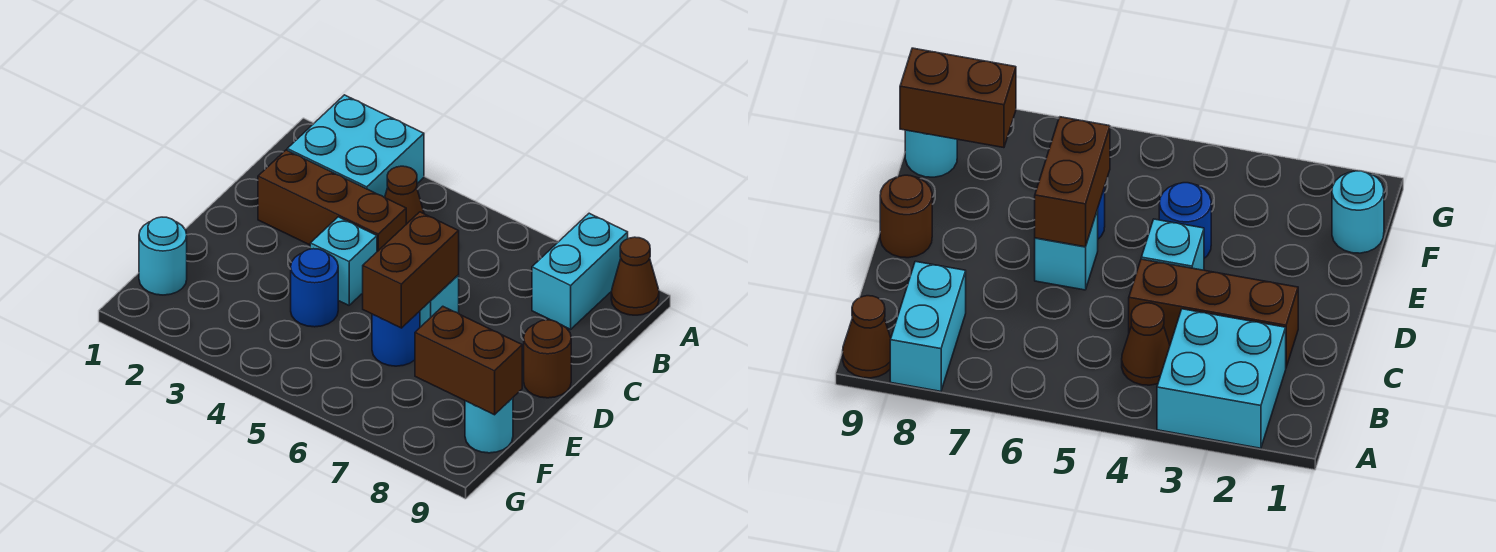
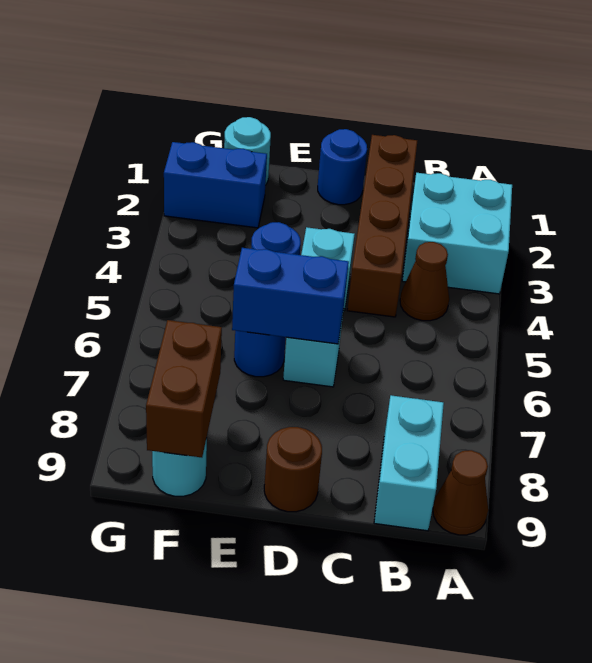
cyan brick A8:B8 level 1 -> cyan brick B8:B9 level 1
brown brick C2:C4 level 1 -> brown brick C1:C4 level 1
none -> blue round brick D1 level 1
brown brick D6:E6 level 2 -> blue brick D6:E6 level 2
none -> blue brick F2:G2 level 1

